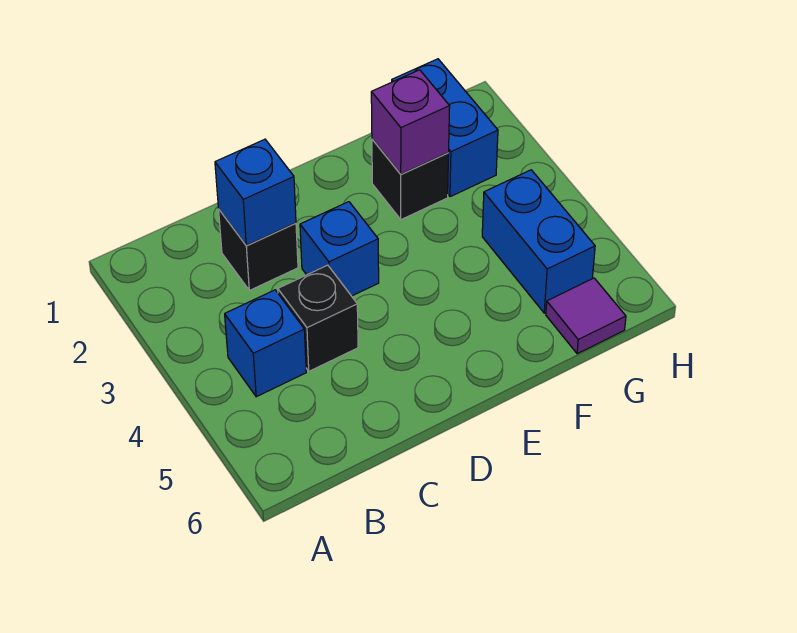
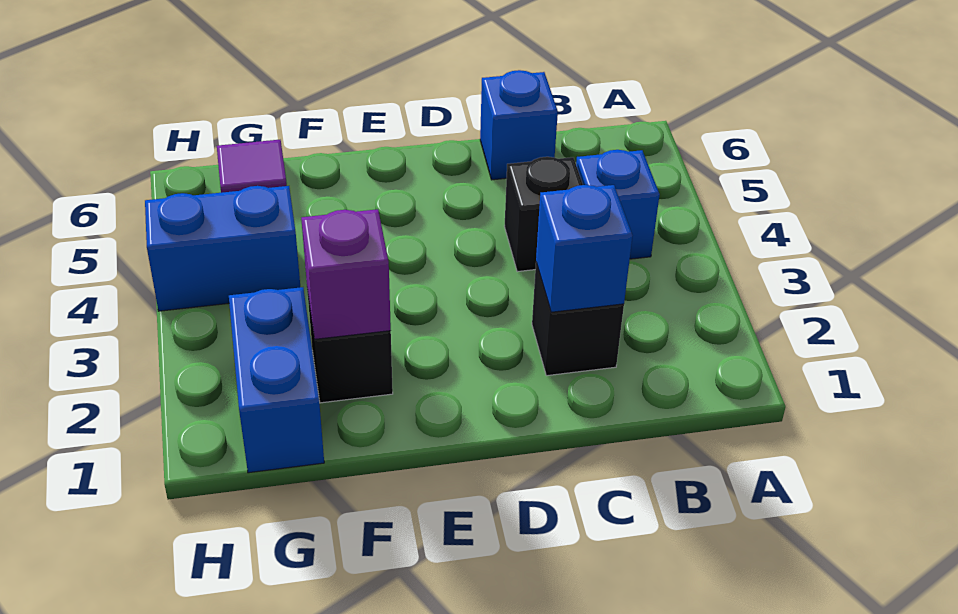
blue brick D3 level 1 -> blue brick C6 level 1
blue brick G4:G5 level 1 -> blue brick G4:H4 level 1

